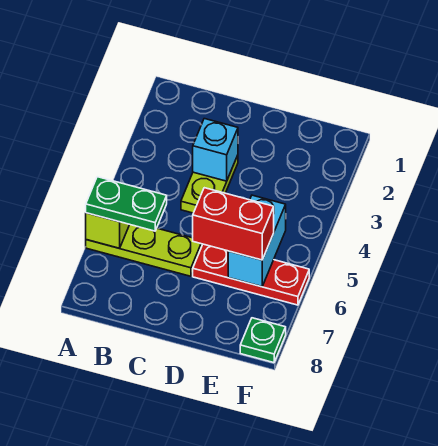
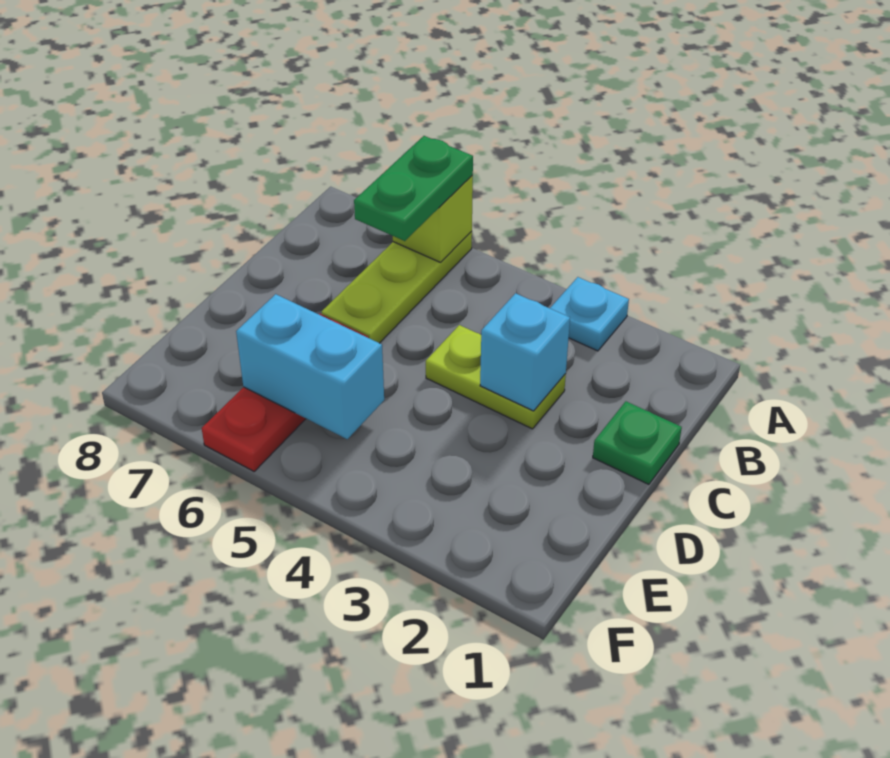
none -> cyan plate A3 level 1
red brick D6:E6 level 3 -> none
green plate F8 level 1 -> green plate C1 level 1

